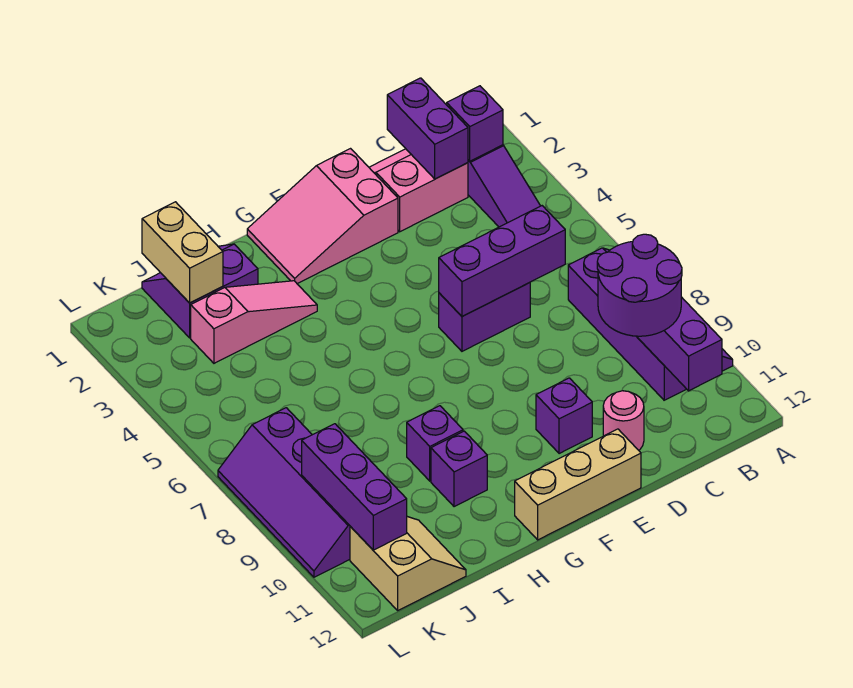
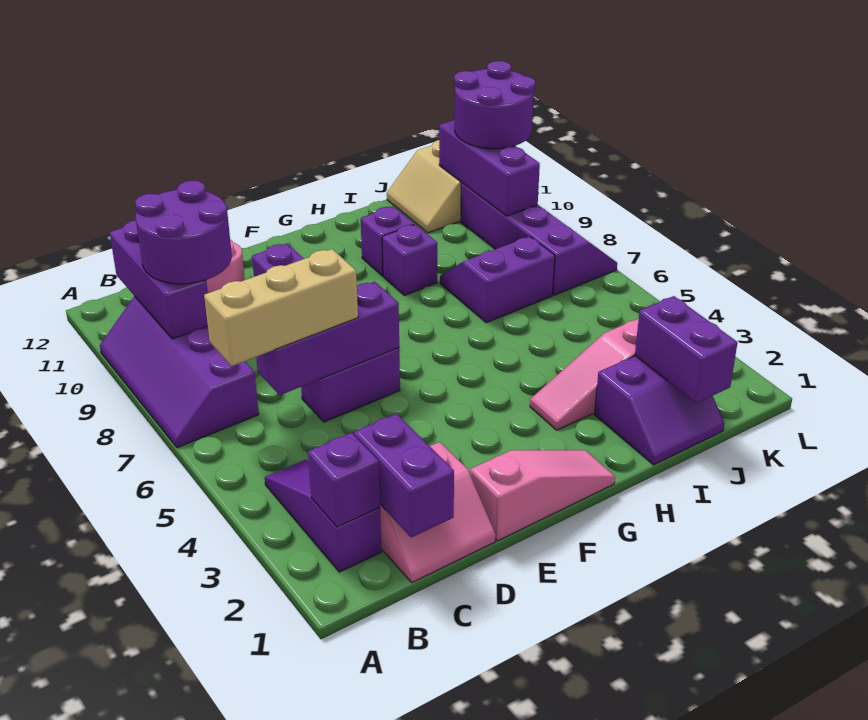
pink slope E1:G2 level 1 top E -> pink slope E1:G1 level 1 top E
tan brick E12:G12 level 1 -> tan brick B6:D6 level 3
none -> purple slope I7:J8 level 1 top 7
tan brick J1:J2 level 2 -> purple brick J1:J2 level 2
none -> purple round brick K10:L11 level 3

